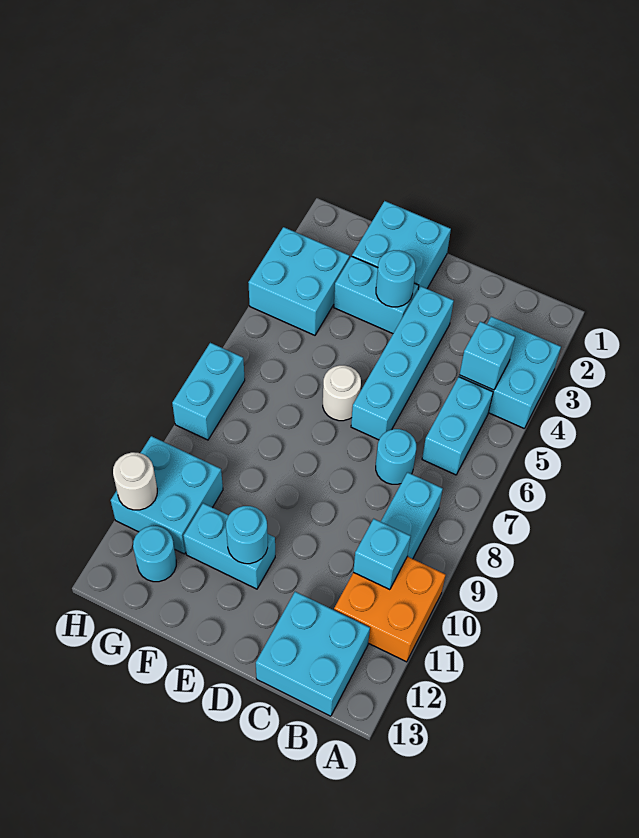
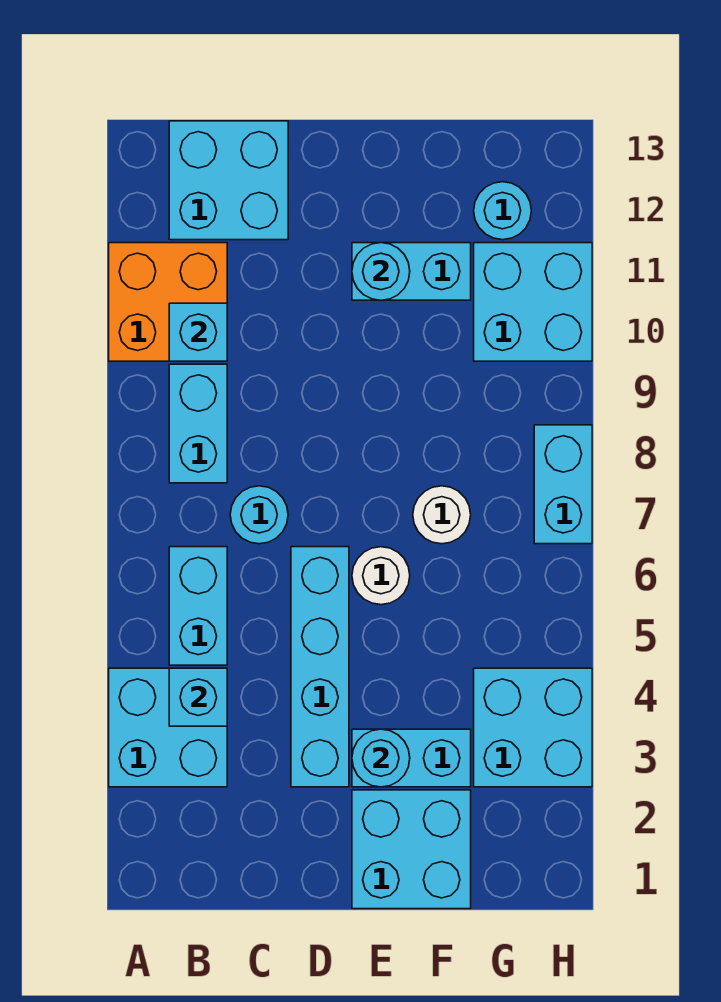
white round brick H11 level 2 -> white round brick F7 level 1

